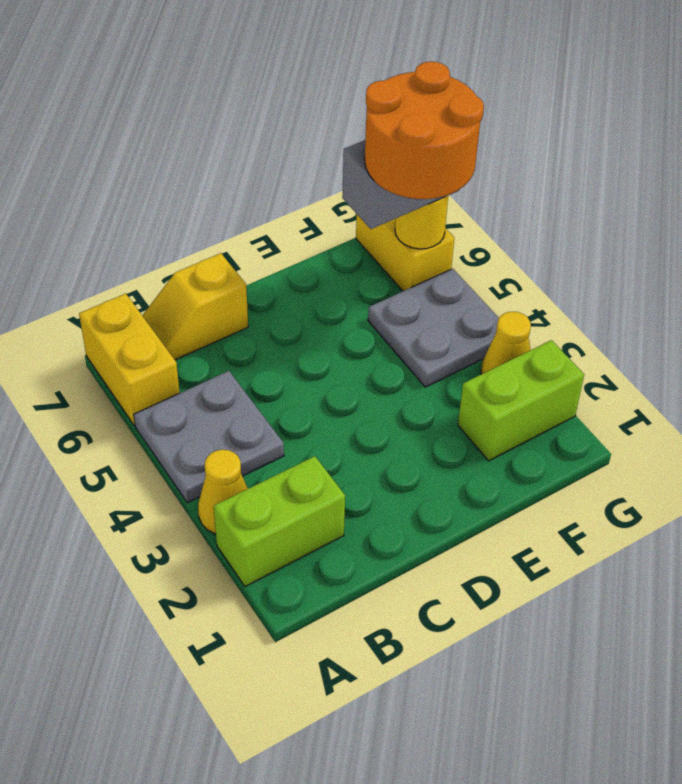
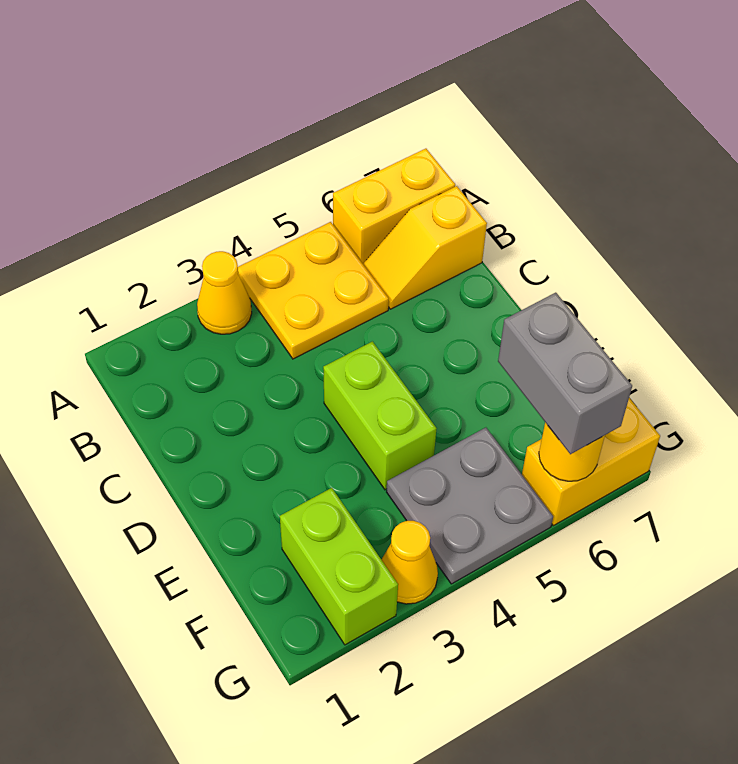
lime brick A2:B2 level 1 -> lime brick D4:E4 level 1
grey plate A4:B5 level 1 -> yellow plate A4:B5 level 1
yellow slope B7:C7 level 1 top C -> yellow slope B6:B7 level 1 top 7
orange round brick F5:G6 level 4 -> none

